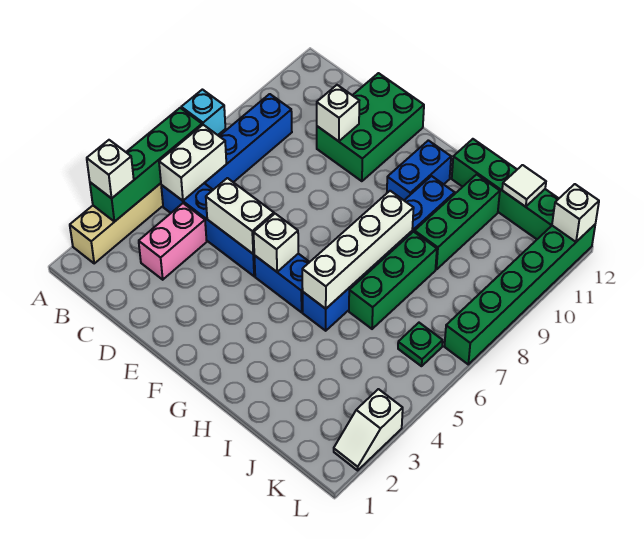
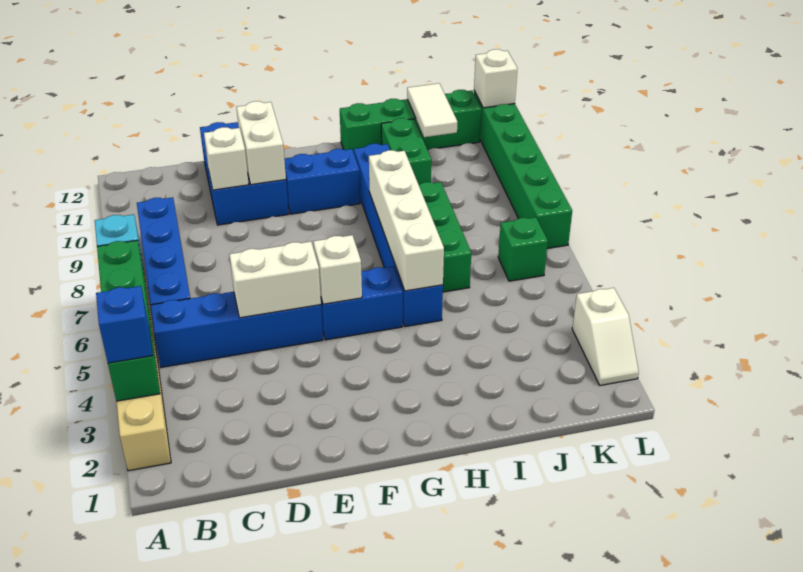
white brick A3 level 3 -> blue brick A3 level 3
white brick B5:B6 level 2 -> white brick E10:E11 level 2
pink brick C3:C4 level 1 -> none
green brick D10:E12 level 1 -> blue brick D10:E12 level 1
blue brick G10:G11 level 1 -> blue brick F10:G10 level 1
green brick I9:I11 level 1 -> green brick I10:I11 level 1
white tile J12 level 2 -> white tile J11:J12 level 2
green plate K6 level 1 -> green brick K6 level 1

